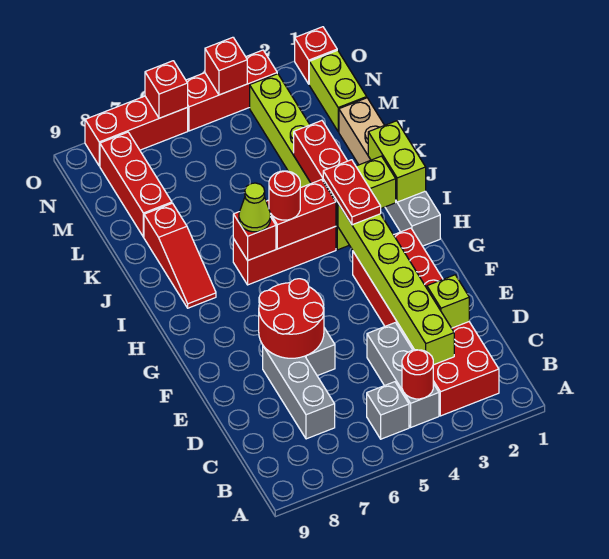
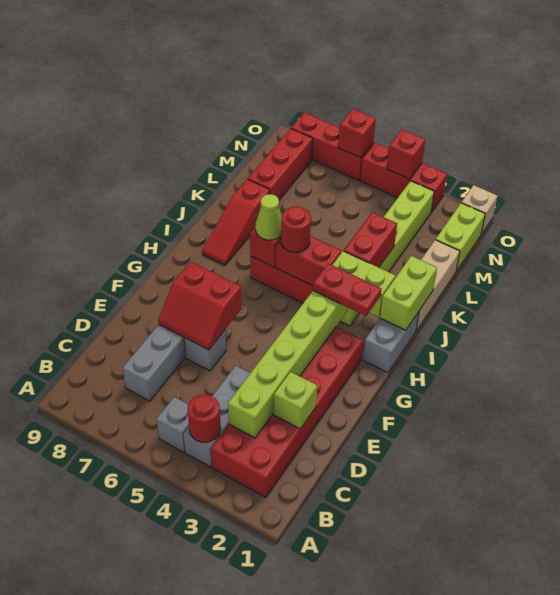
red round brick E6:F7 level 2 -> red slope E6:F7 level 2 top F
red plate H3:I3 level 3 -> red plate H2:H3 level 3
red brick O1 level 1 -> tan brick O1 level 1

